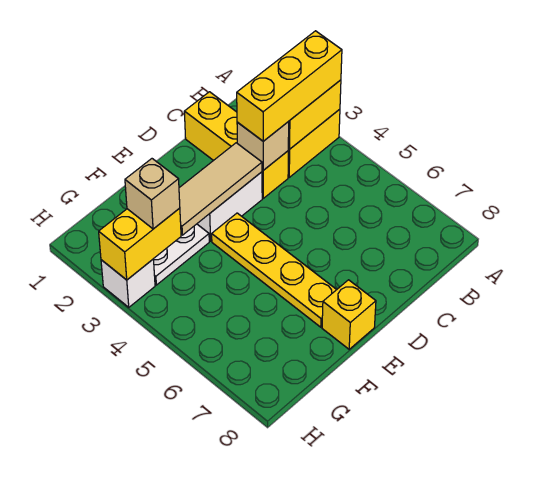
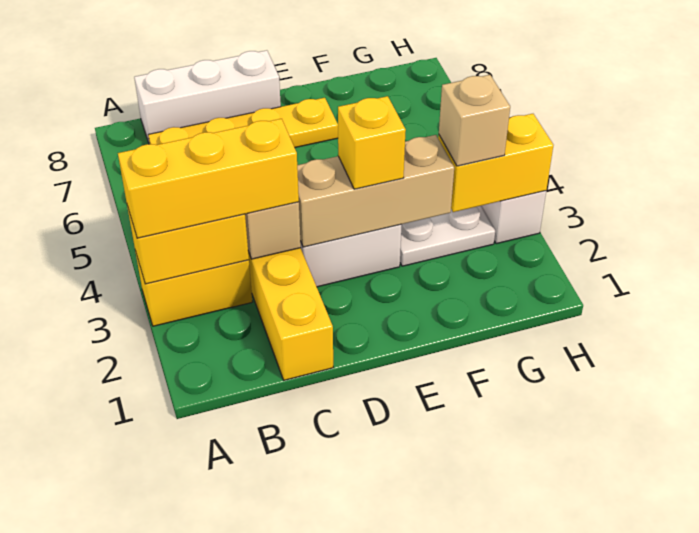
none -> white brick B8:D8 level 1
tan tile D3:F3 level 2 -> tan brick D3:F3 level 2
yellow plate E4:E7 level 1 -> yellow plate B7:E7 level 1
yellow brick E8 level 1 -> yellow brick E3 level 3

